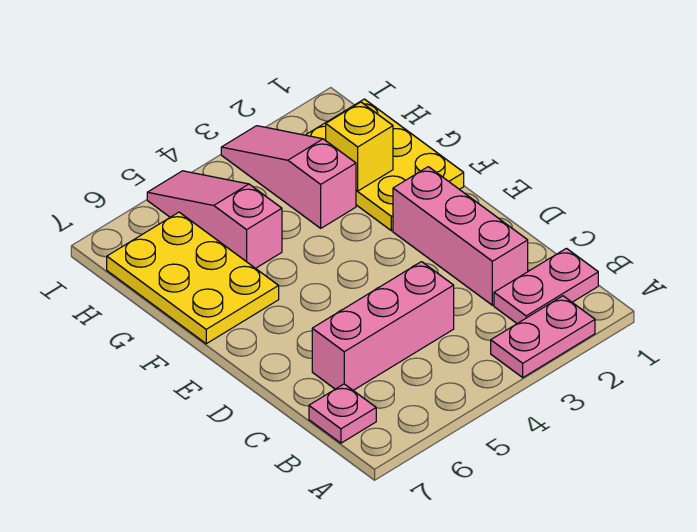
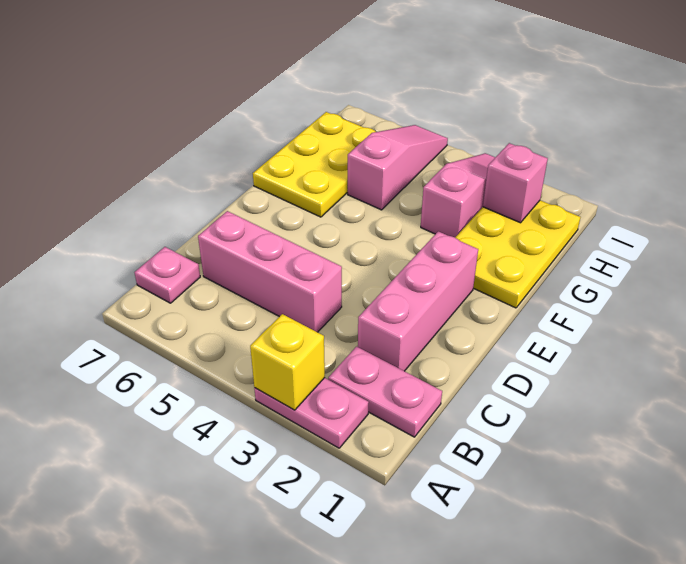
yellow brick G2 level 2 -> yellow brick A3 level 2
none -> pink brick H2 level 2

